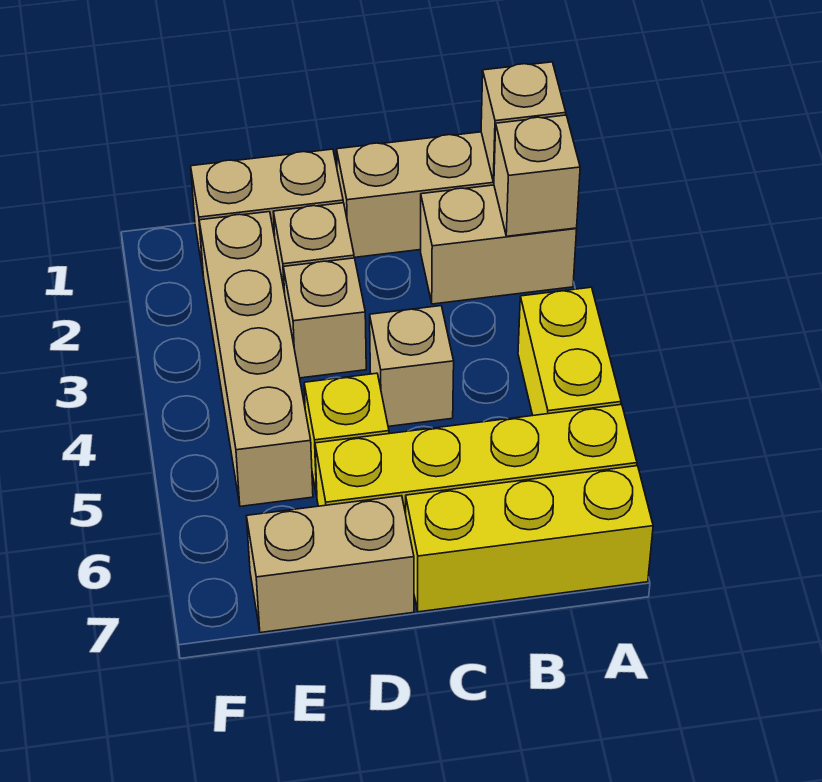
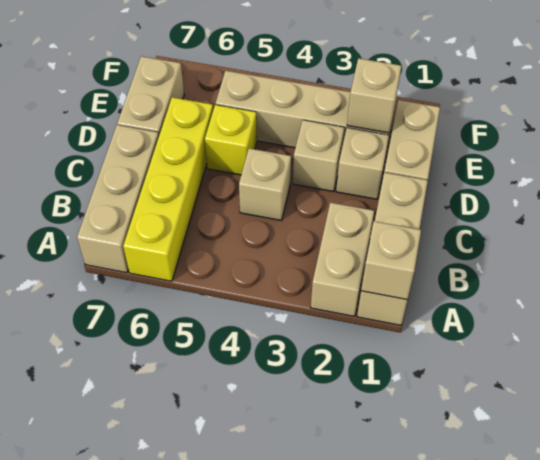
tan brick A2 level 2 -> tan brick E2 level 2
yellow brick A4:A5 level 1 -> none
yellow brick A7:C7 level 1 -> tan brick A7:C7 level 1

